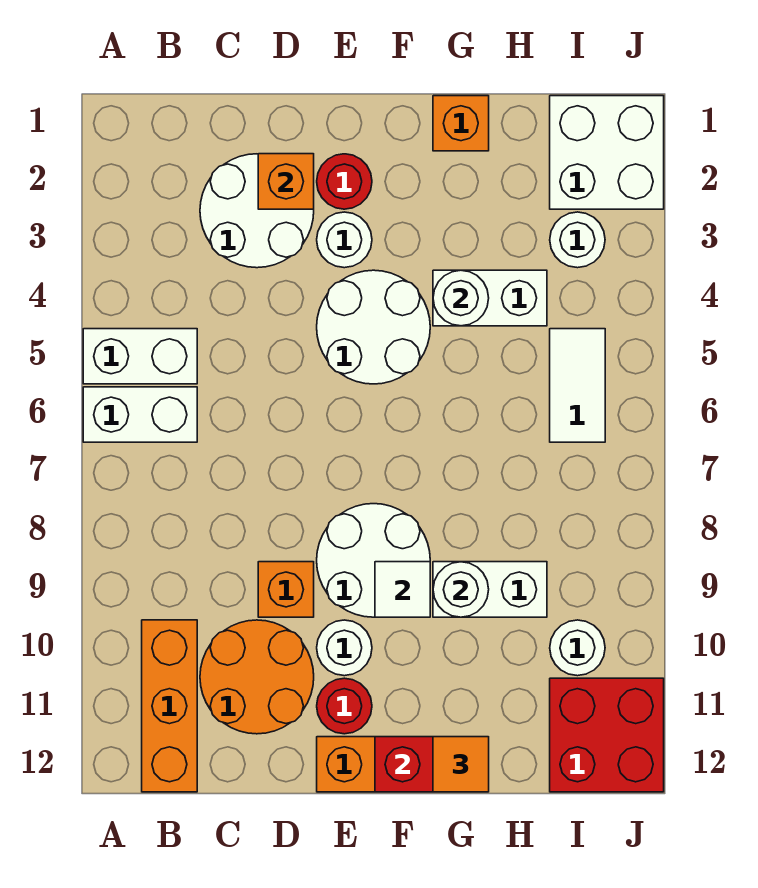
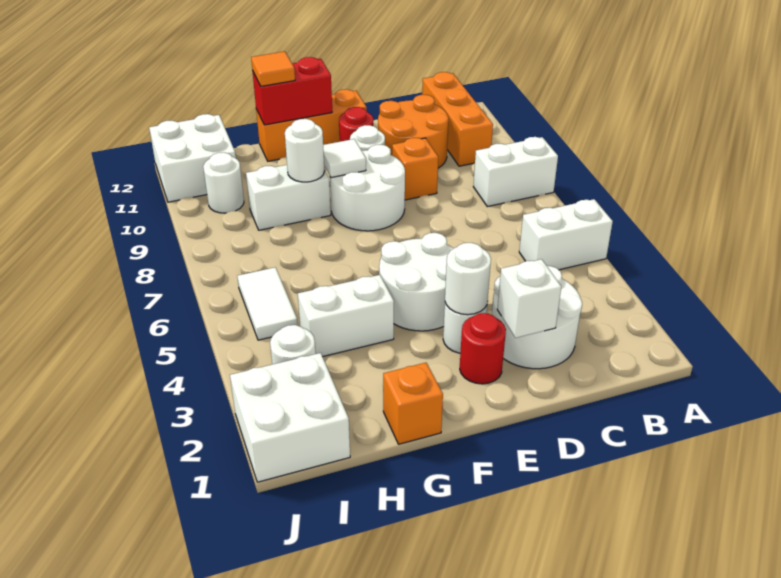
white brick A6:B6 level 1 -> white brick A8:B8 level 1
orange brick D2 level 2 -> white brick D2 level 2
white round brick G4 level 2 -> white round brick E3 level 2
red brick I11:J12 level 1 -> white brick I11:J12 level 1

